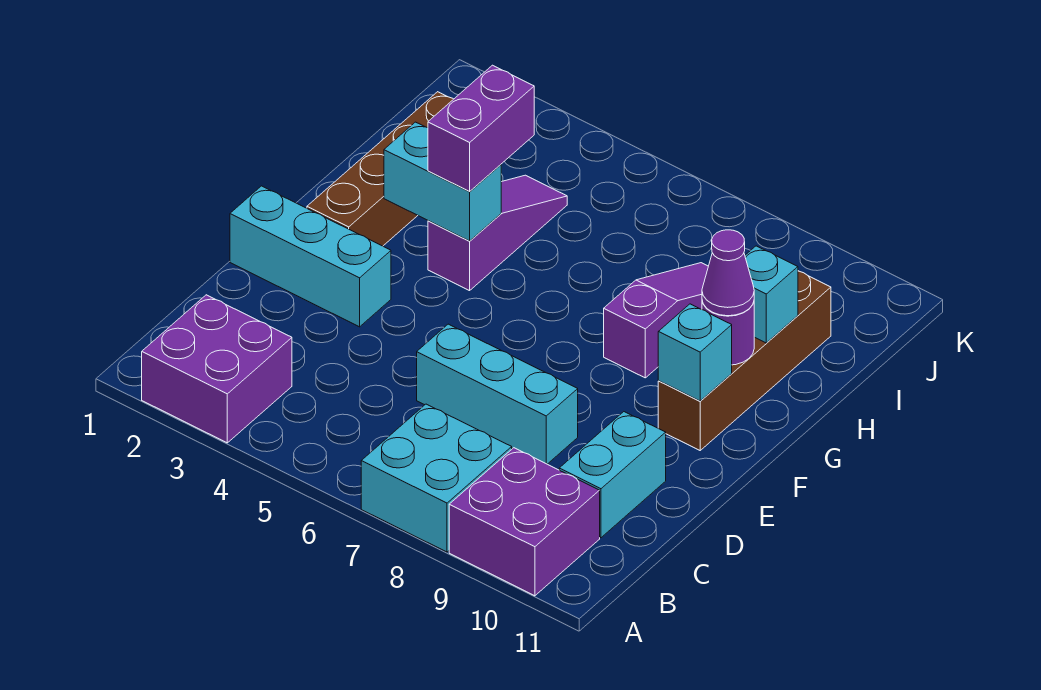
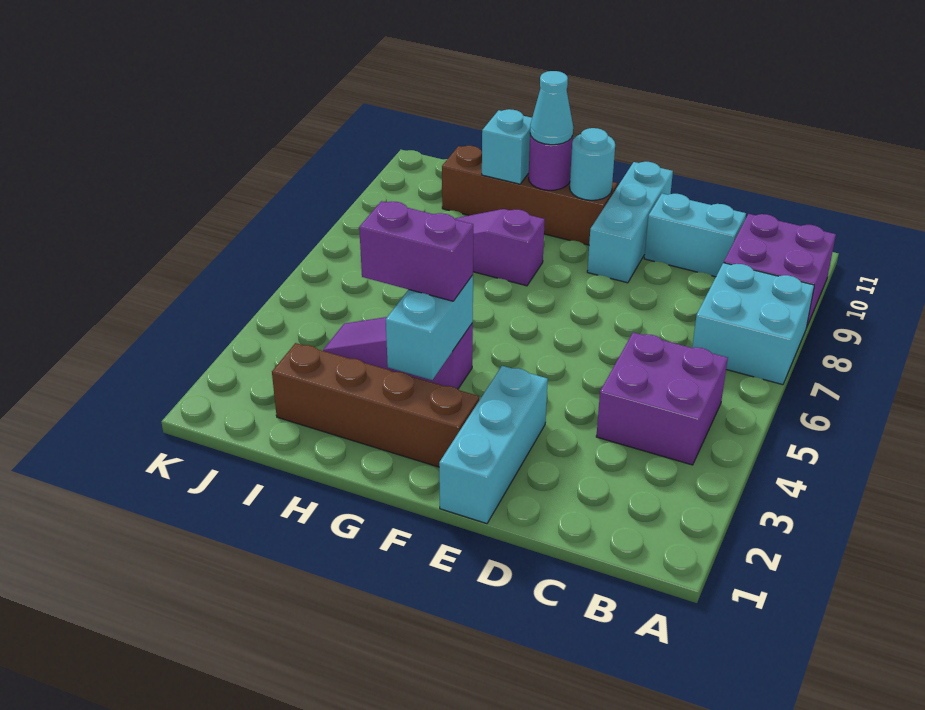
purple brick A2:B3 level 1 -> purple brick B4:C5 level 1
cyan brick D6:D8 level 1 -> cyan brick E9:E11 level 1
cyan brick F10 level 2 -> cyan round brick F10 level 2
purple cone G10 level 3 -> cyan cone G10 level 3

